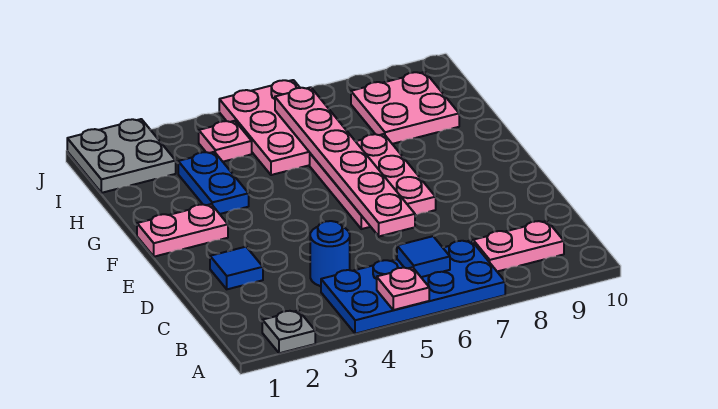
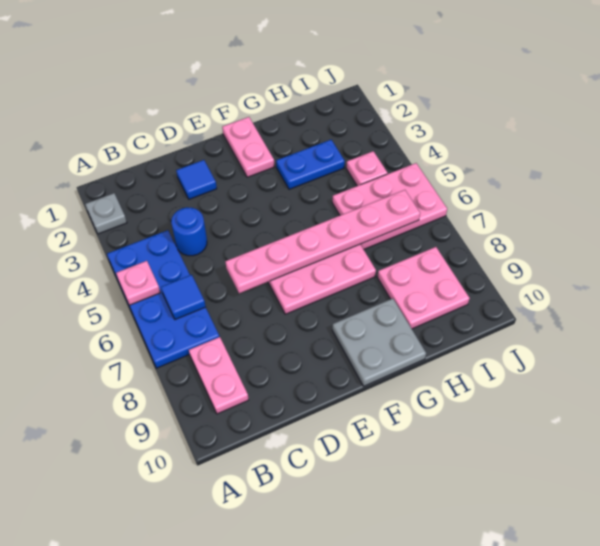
grey plate I1:J2 level 1 -> grey plate F9:G10 level 1

